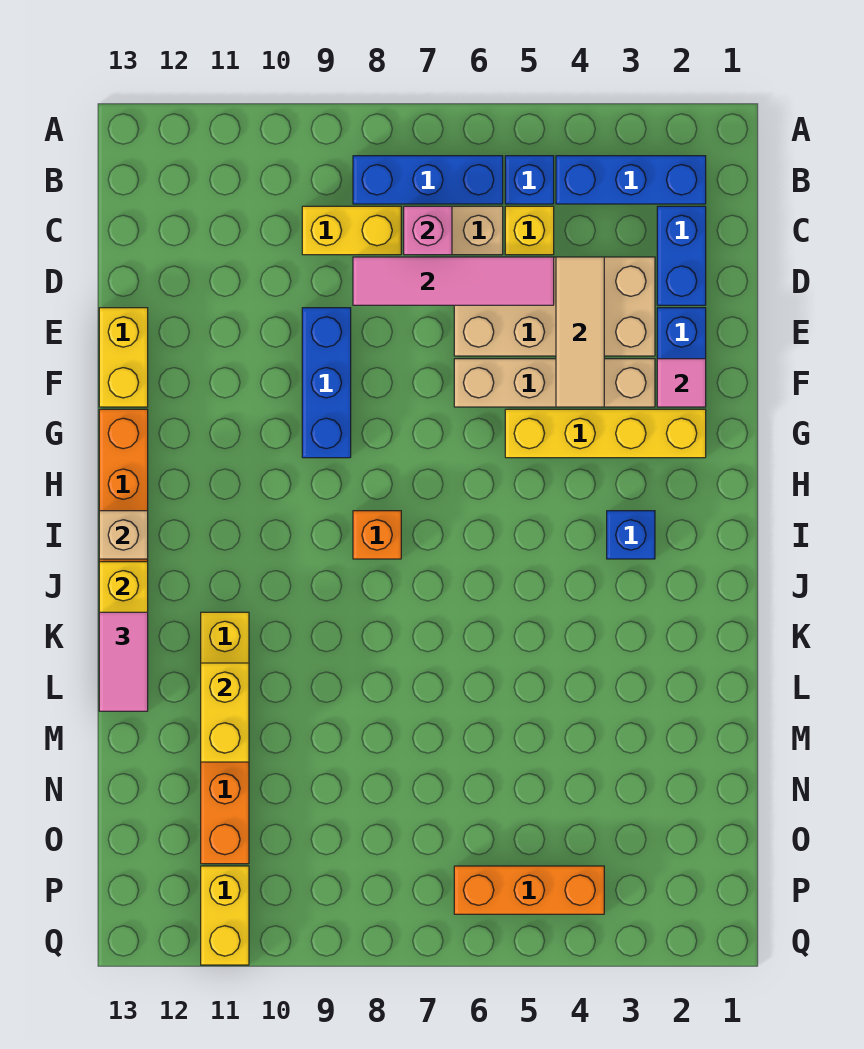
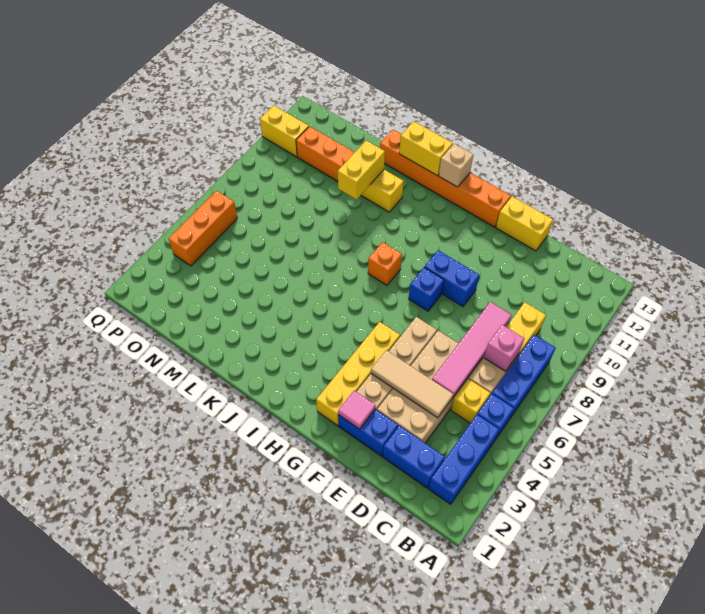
blue brick E9:G9 level 1 -> blue brick F9:G9 level 1
blue brick I3 level 1 -> blue brick G8 level 1
pink tile K13:L13 level 3 -> none
yellow brick L11:M11 level 2 -> yellow brick L10:L11 level 2

